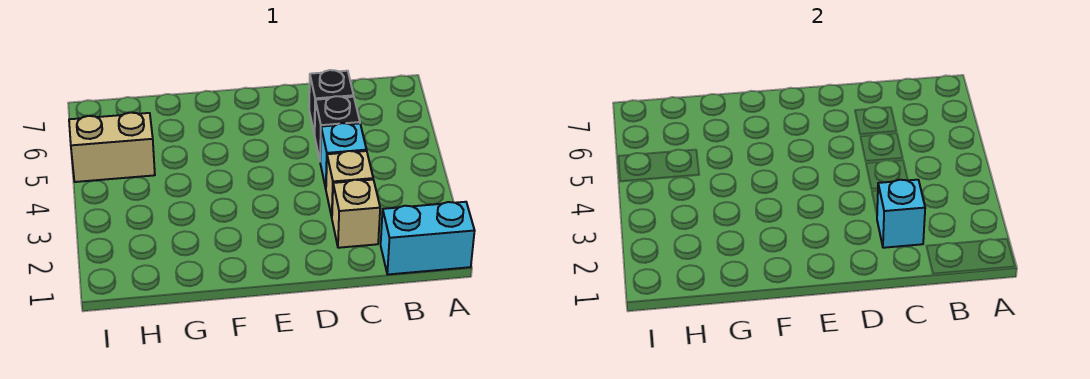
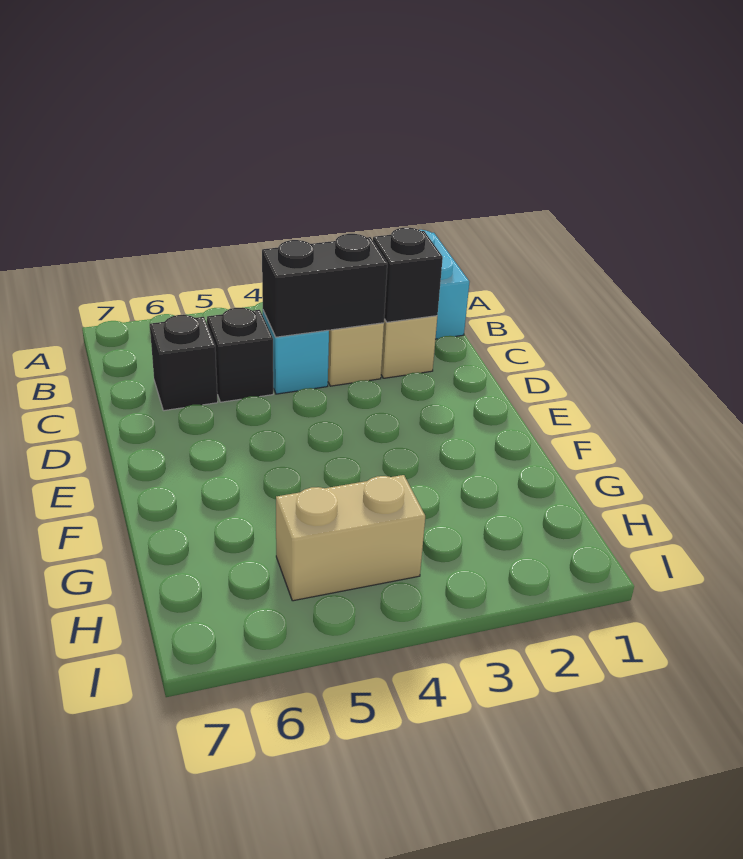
cyan brick C2 level 2 -> black brick C2 level 2
none -> black brick C3:C4 level 2
tan brick H5:I5 level 1 -> tan brick H4:H5 level 1

